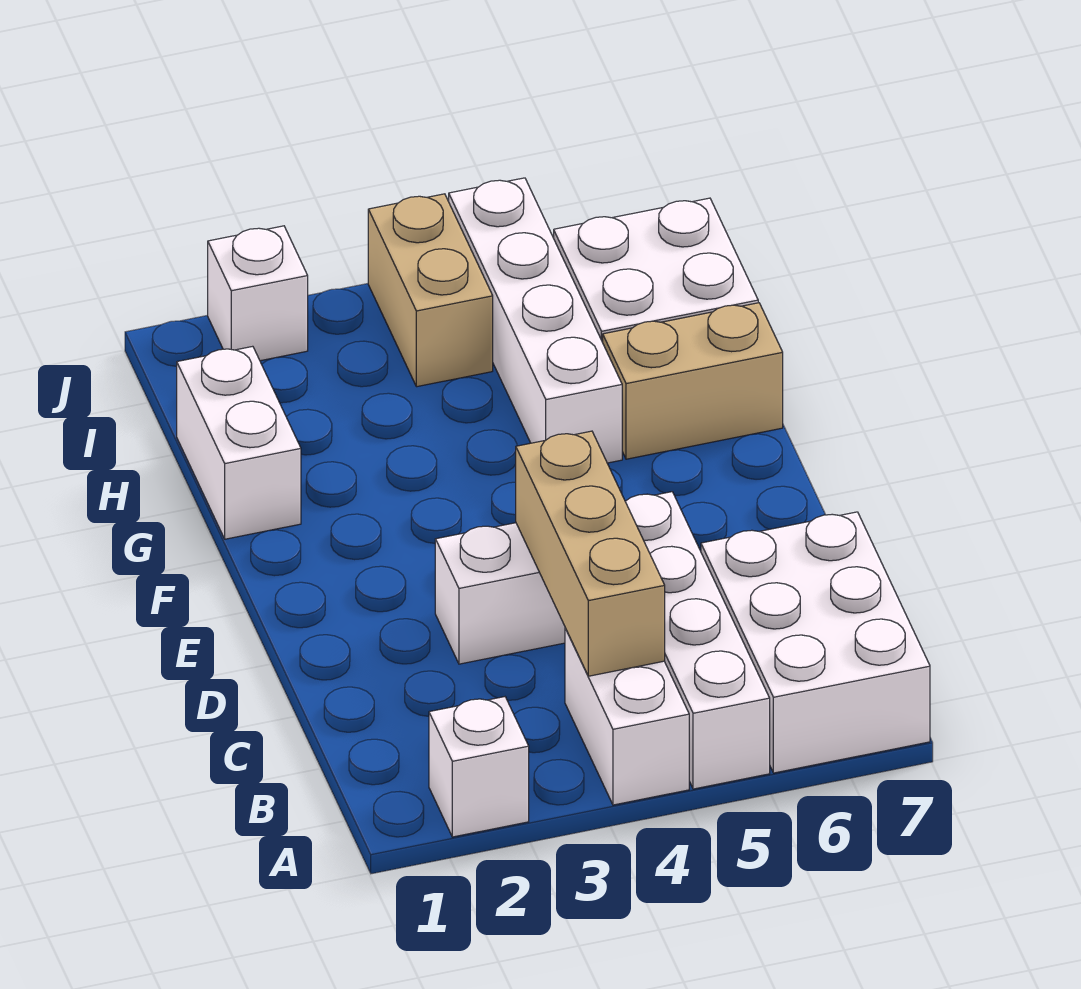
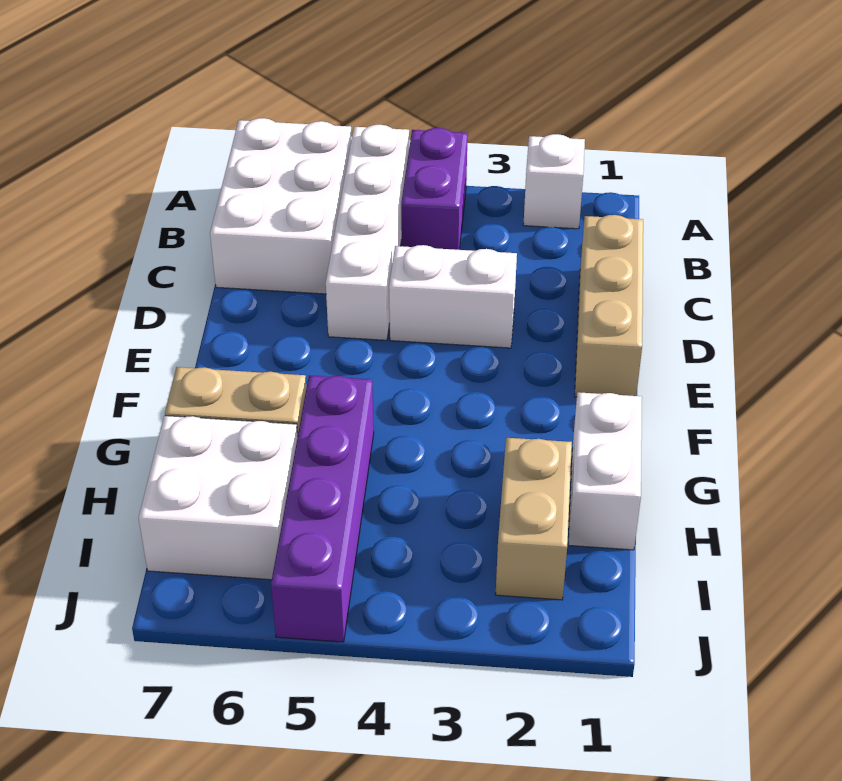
white brick A4:B4 level 1 -> purple brick A4:B4 level 1
tan brick B4:D4 level 2 -> tan brick C1:E1 level 1
white brick G5:J5 level 1 -> purple brick G5:J5 level 1
tan brick I4:J4 level 1 -> tan brick H2:I2 level 1
white brick J2 level 1 -> none

